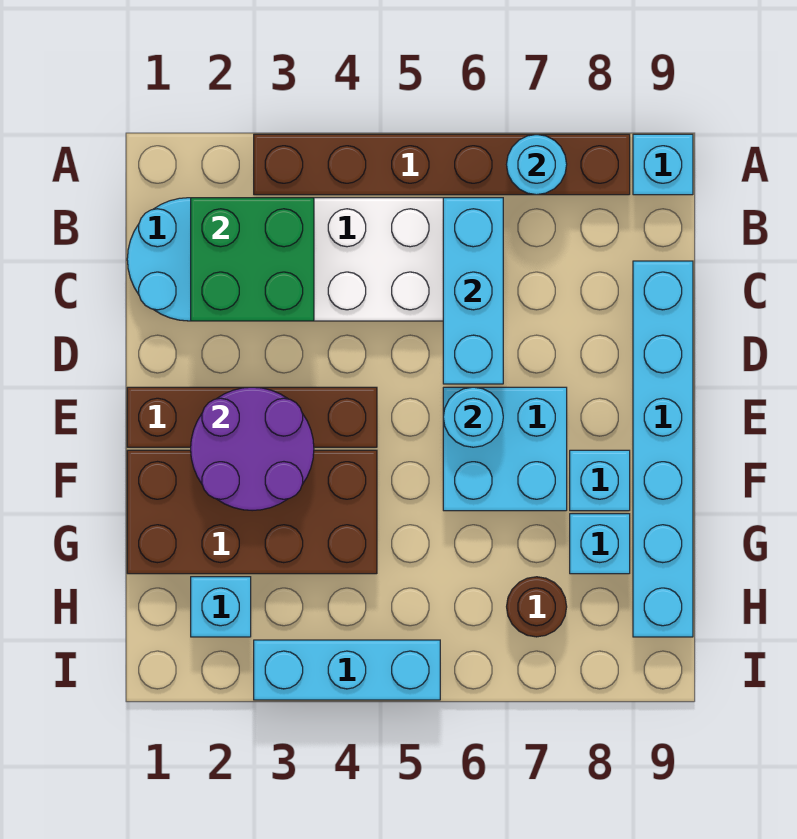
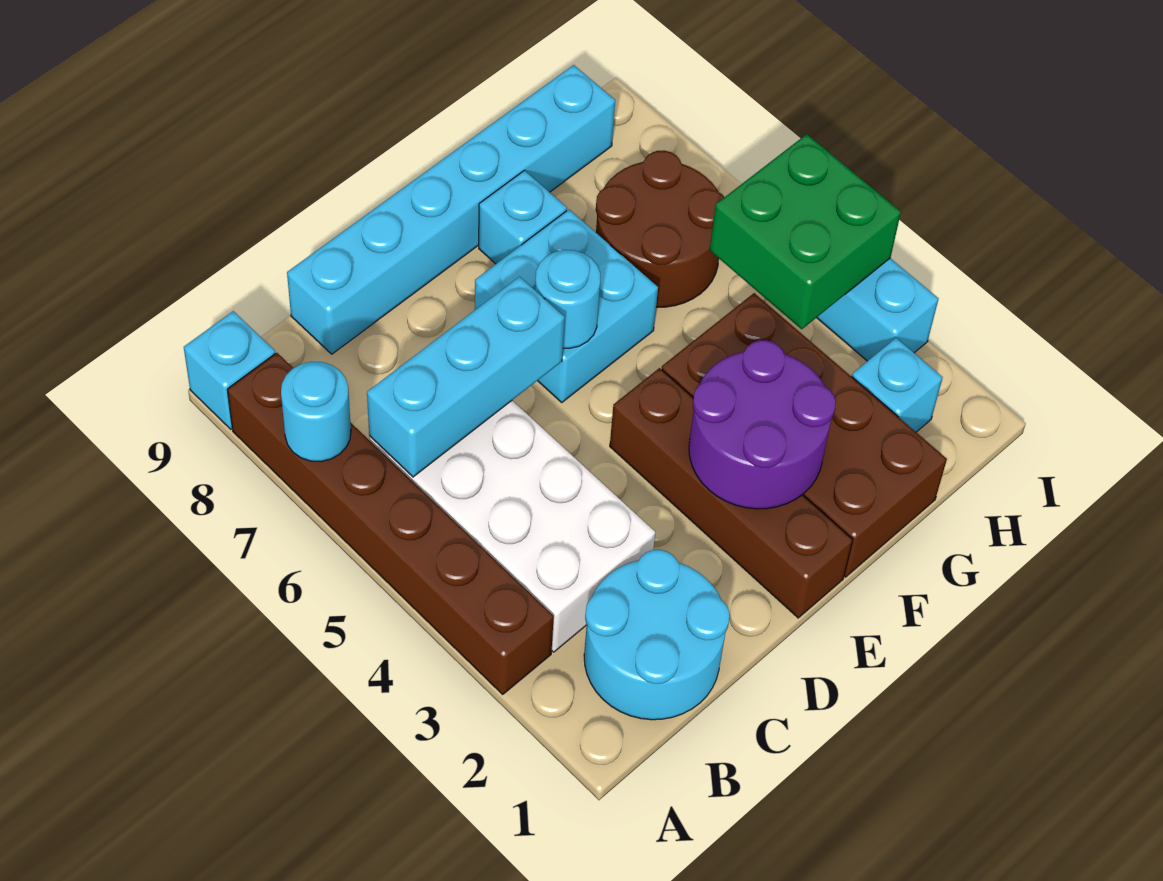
green brick B2:C3 level 2 -> green brick H4:I5 level 2
cyan brick G8 level 1 -> none
brown round brick H7 level 1 -> brown round brick G6:H7 level 1

